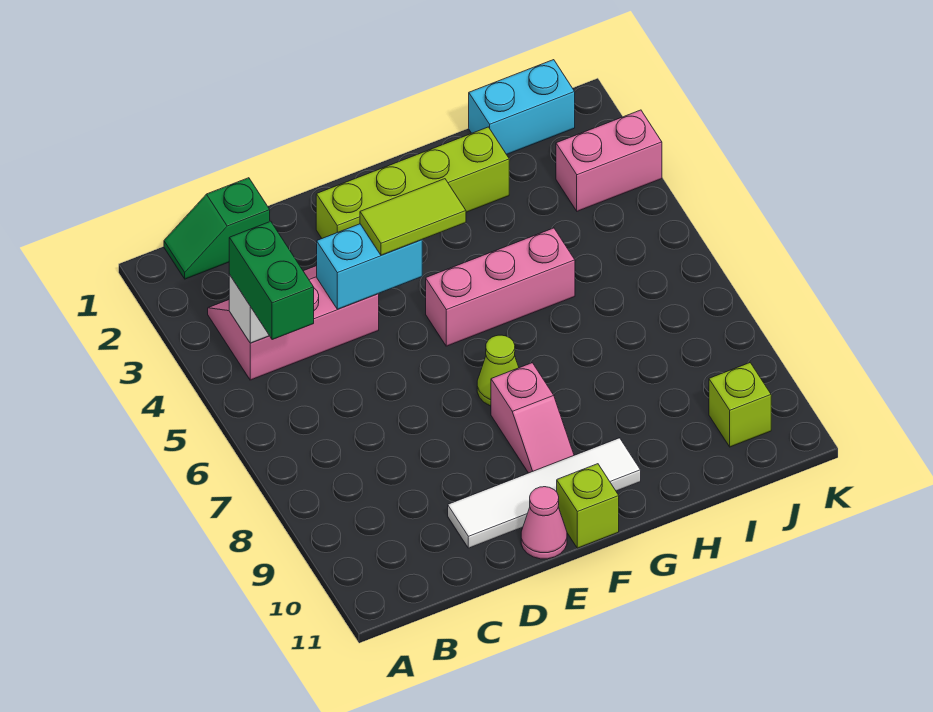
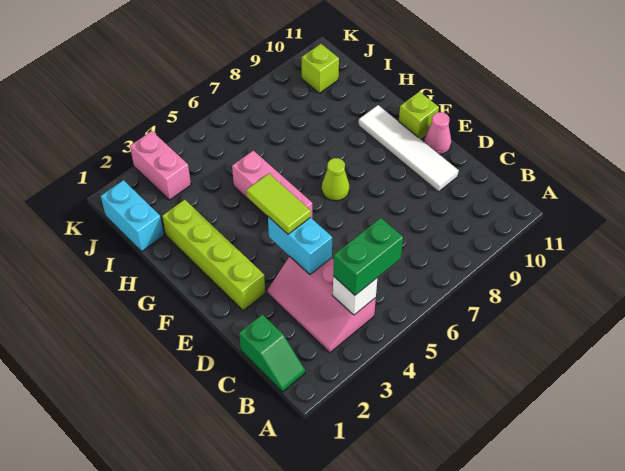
pink slope F8:F9 level 1 top 8 -> none

